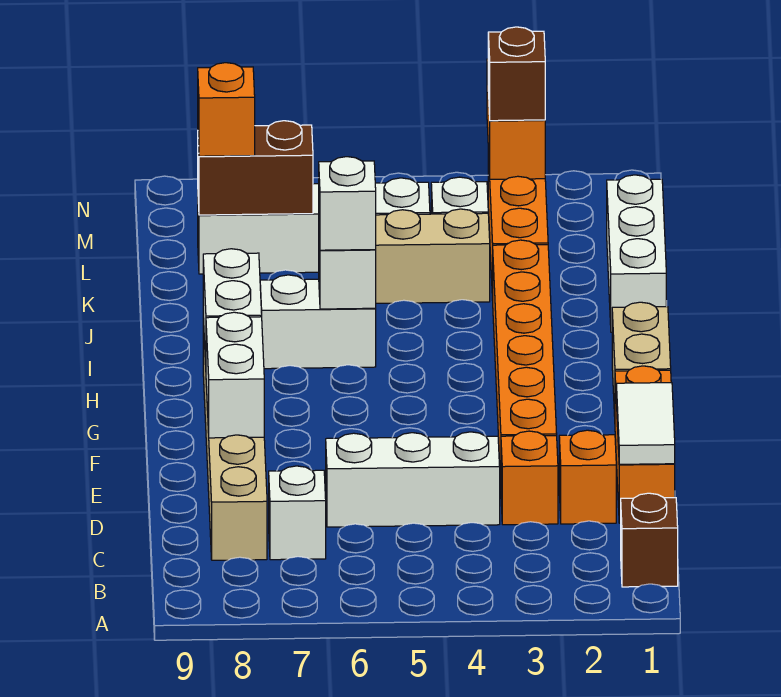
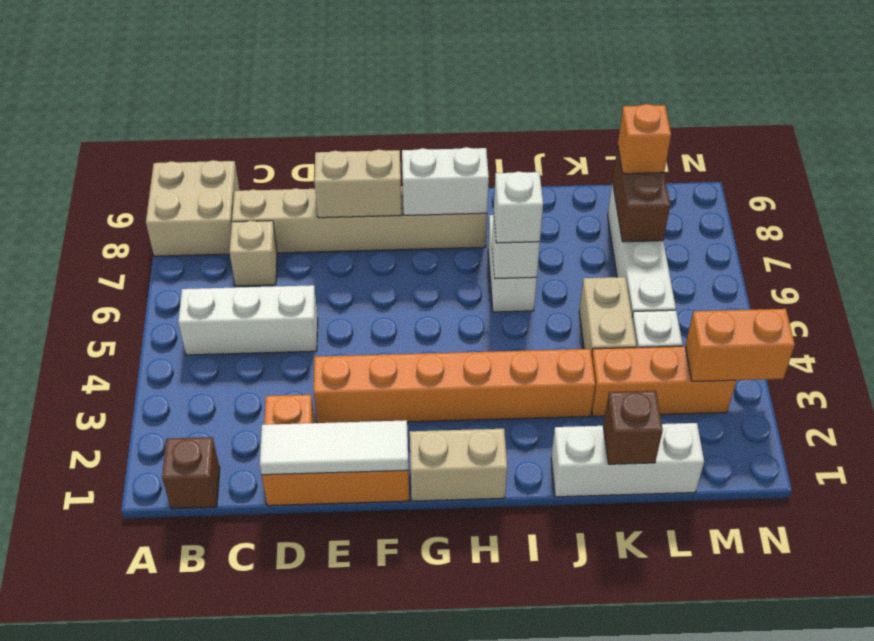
none -> tan brick A8:B9 level 1
white brick C7 level 1 -> tan brick C7 level 1
white tile D1:E1 level 2 -> white tile D1:F1 level 2
orange brick D3 level 1 -> none
white brick D4:D6 level 1 -> white brick B5:D5 level 1
white brick E8:F8 level 2 -> tan brick E8:F8 level 2
brown brick M3 level 3 -> brown brick K1 level 2

